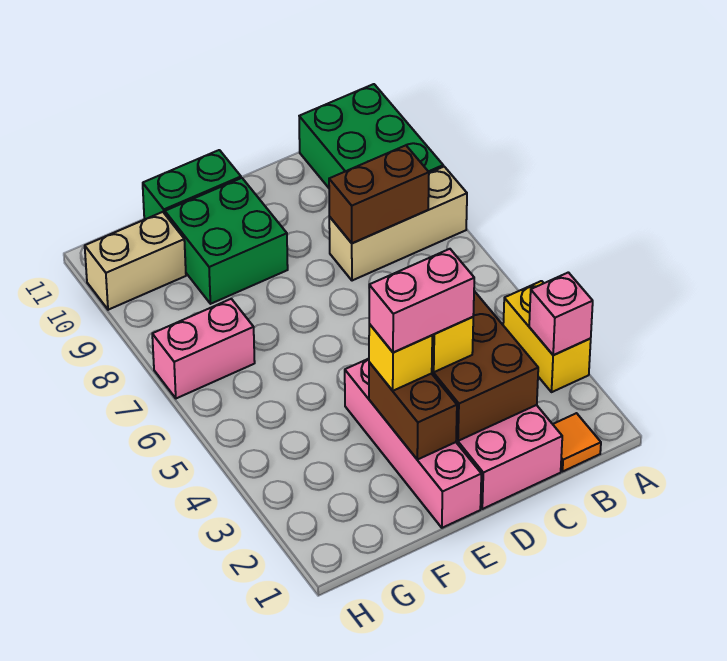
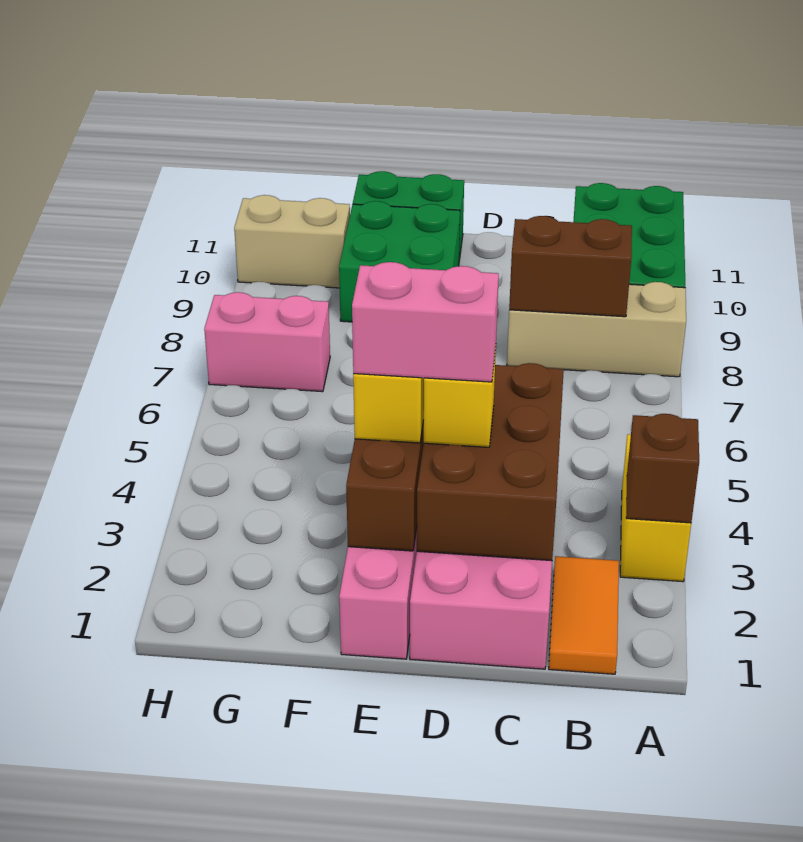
pink brick A3 level 2 -> brown brick A3 level 2
orange tile B1 level 1 -> orange tile B1:B2 level 1

